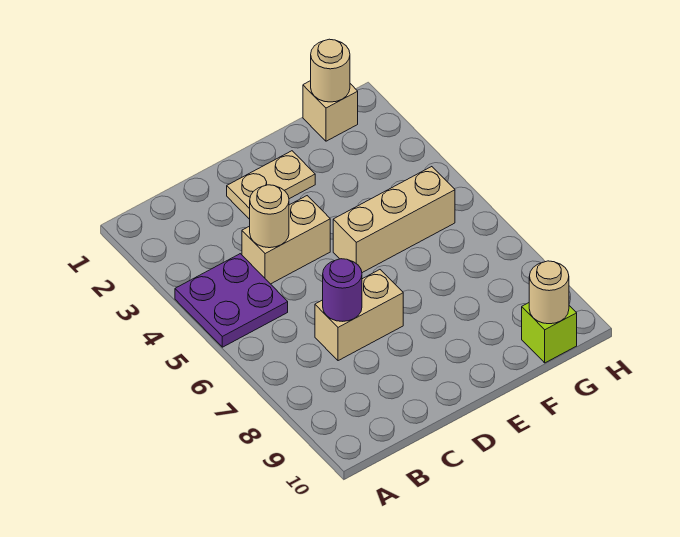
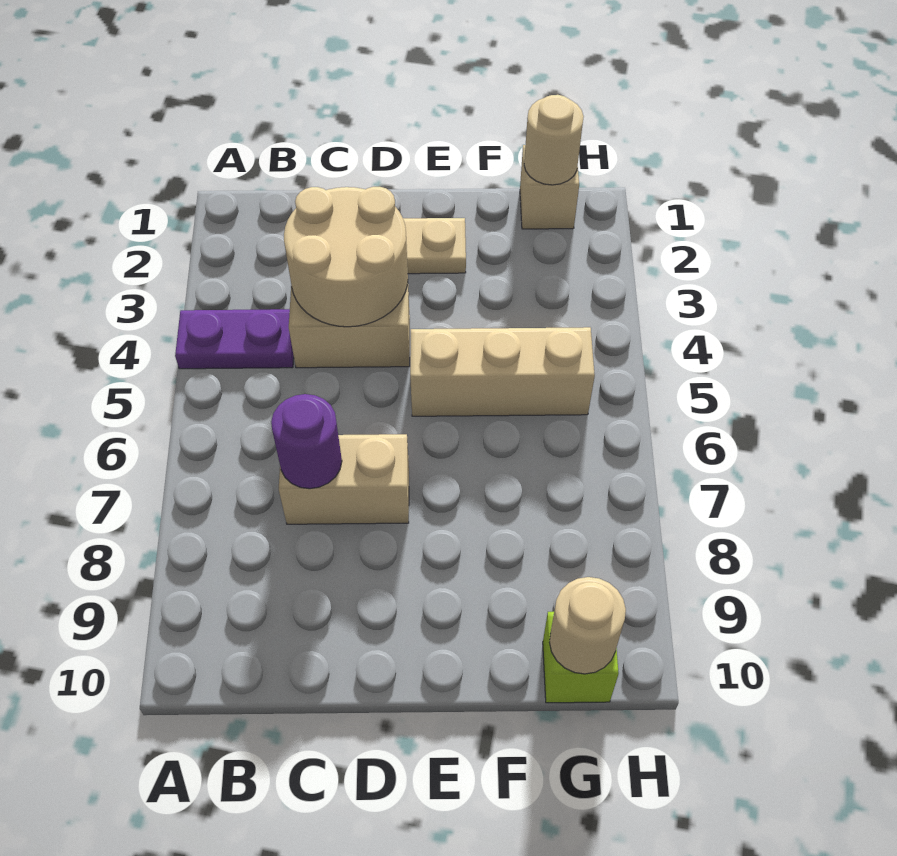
purple plate A4:B5 level 1 -> purple plate A4:B4 level 1
tan round brick C4 level 2 -> tan round brick C3:D4 level 2

